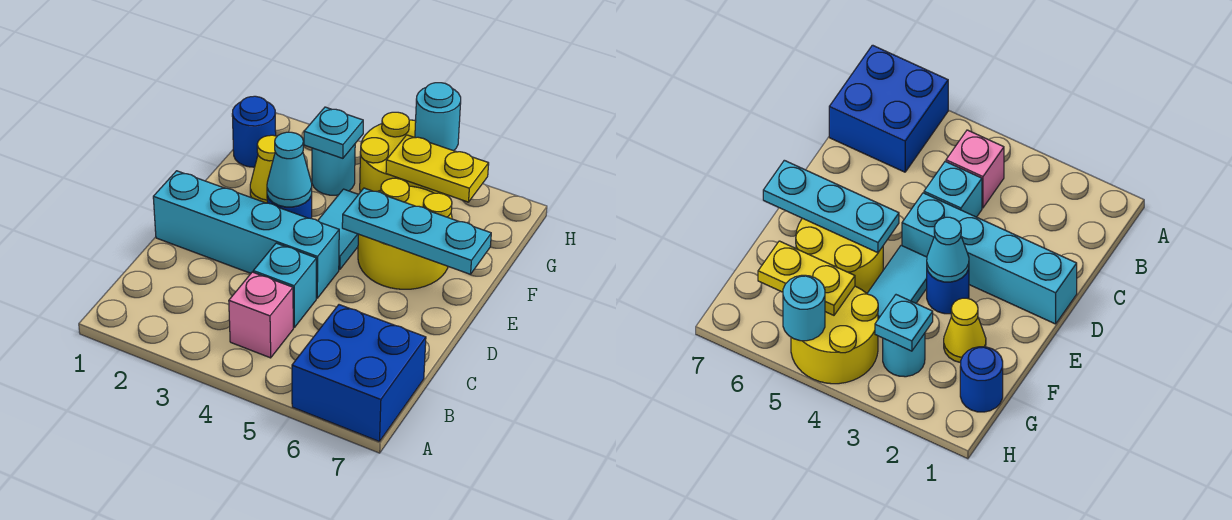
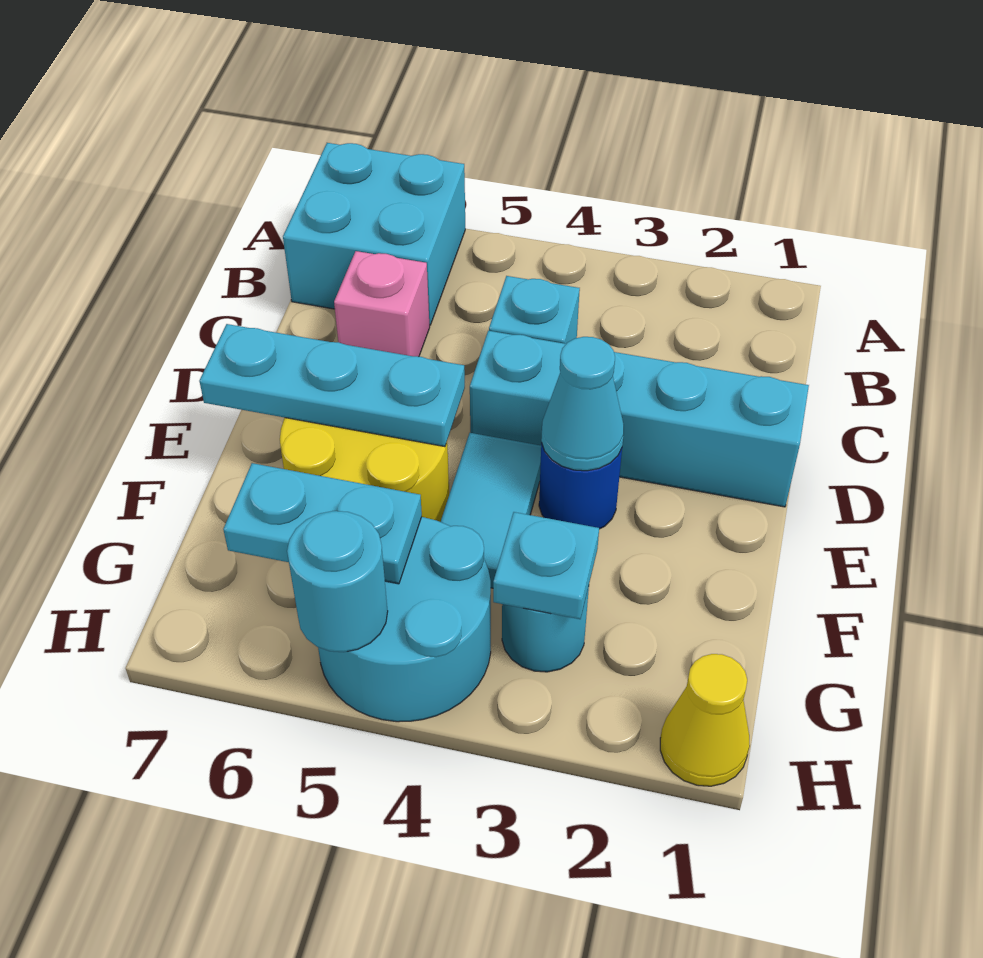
blue brick A6:B7 level 1 -> cyan brick A6:B7 level 1
pink brick B4 level 1 -> pink brick C6 level 1
yellow cone F2 level 1 -> yellow cone H1 level 1
blue round brick G1 level 1 -> none
yellow round brick G4:H5 level 1 -> cyan round brick G4:H5 level 1
yellow plate G5:G6 level 2 -> cyan plate G5:G6 level 2

